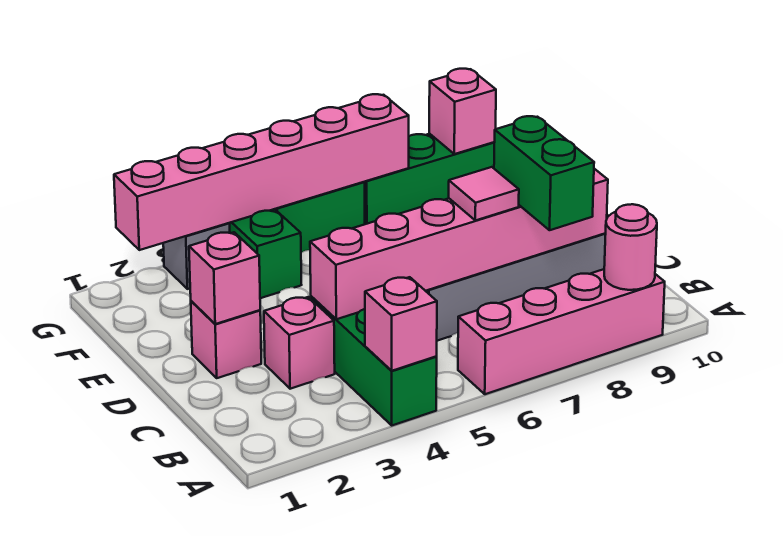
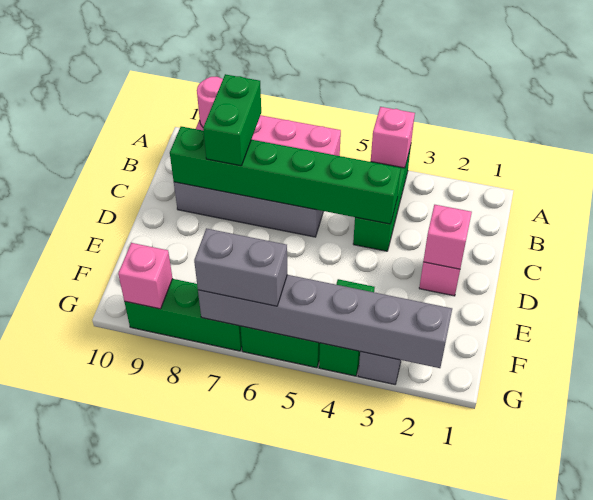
pink brick C3 level 1 -> none
pink brick C4:C9 level 2 -> green brick C4:C9 level 2
pink tile C7 level 3 -> none
pink brick G2:G7 level 2 -> grey brick G2:G7 level 2
none -> grey brick G6:G7 level 3

